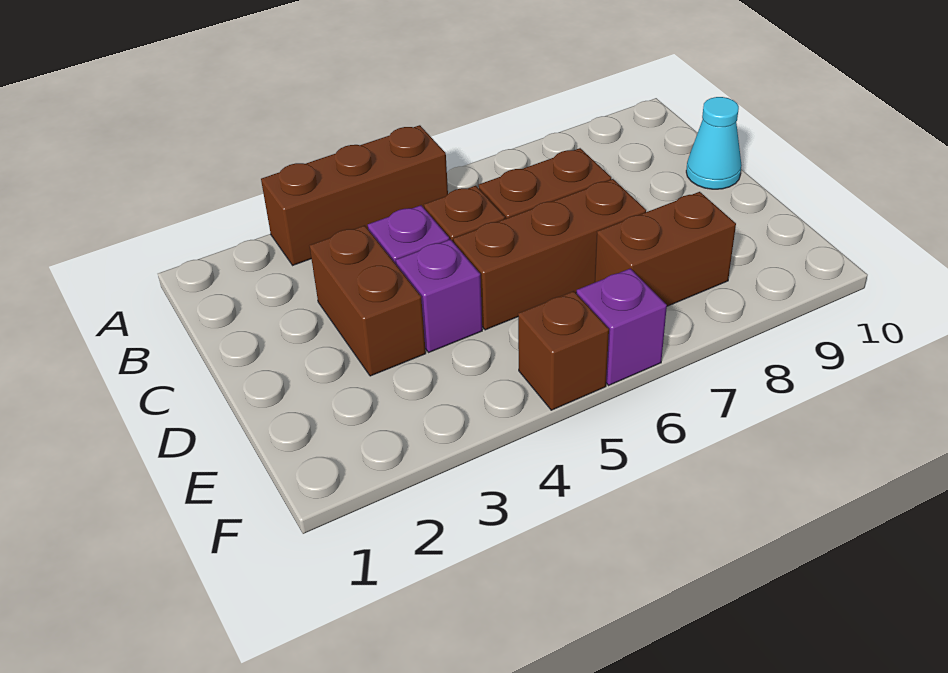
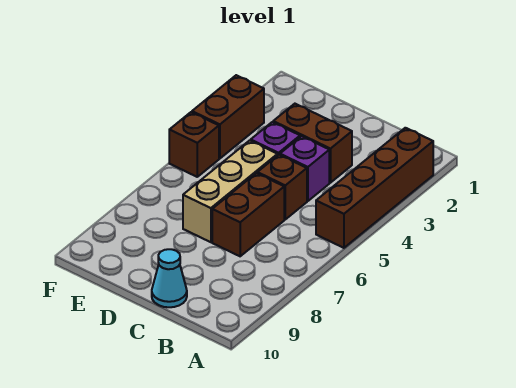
brown brick A3:A5 level 1 -> brown brick A2:A5 level 1
brown brick D5:D7 level 1 -> tan brick D5:D7 level 1
brown brick E7:E8 level 1 -> brown brick F3:F4 level 1
purple brick F6 level 1 -> none

